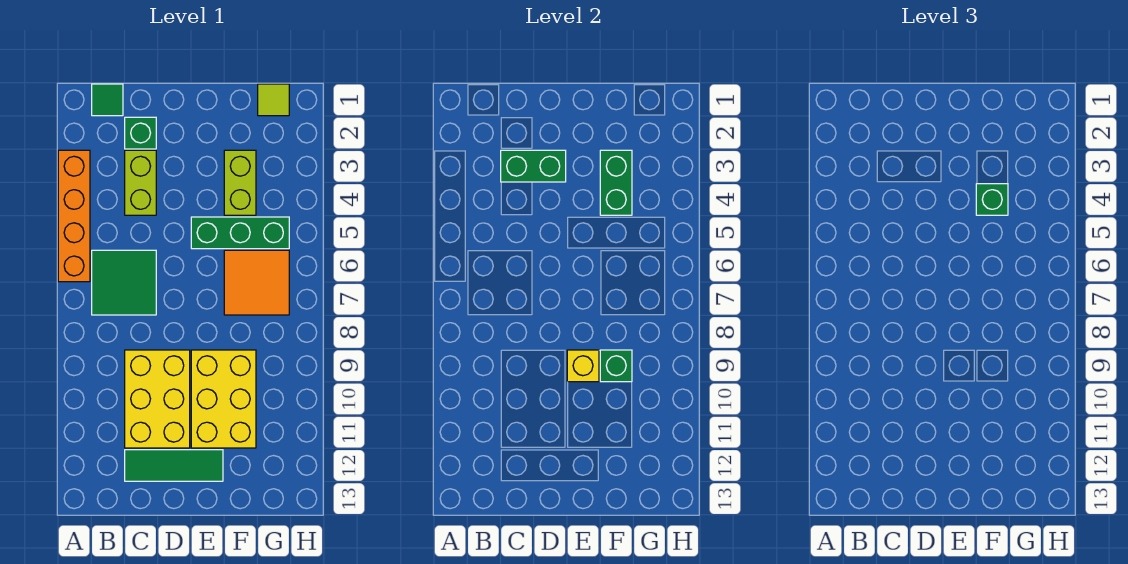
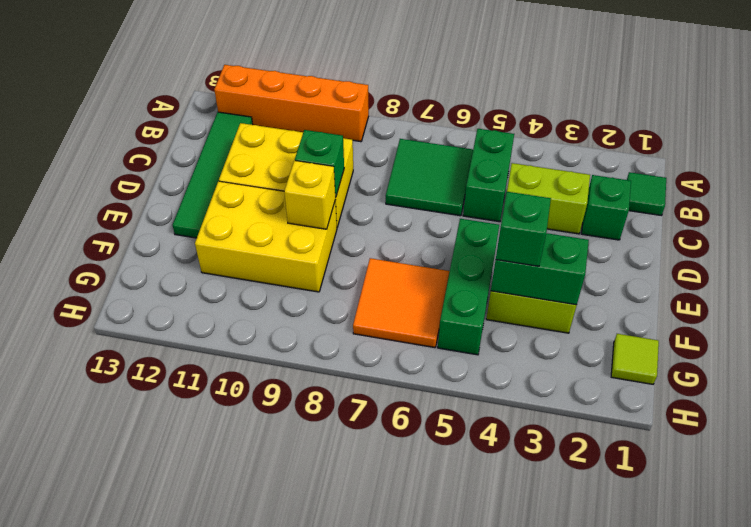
orange brick A3:A6 level 1 -> orange brick A9:A12 level 1
green brick C3:D3 level 2 -> green brick B5:C5 level 1
green tile C12:E12 level 1 -> green tile B12:E12 level 1
green brick F9 level 2 -> green brick D9 level 2

